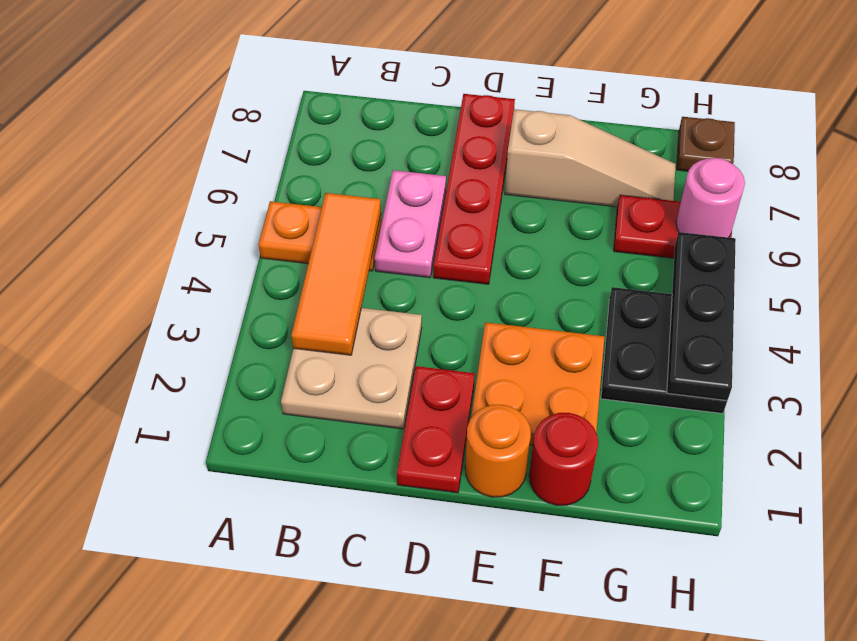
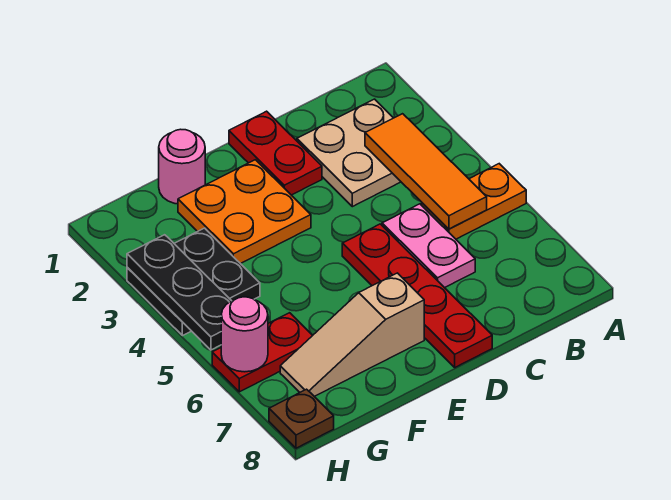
orange round brick E1 level 1 -> none
red round brick F1 level 1 -> pink round brick F1 level 1

